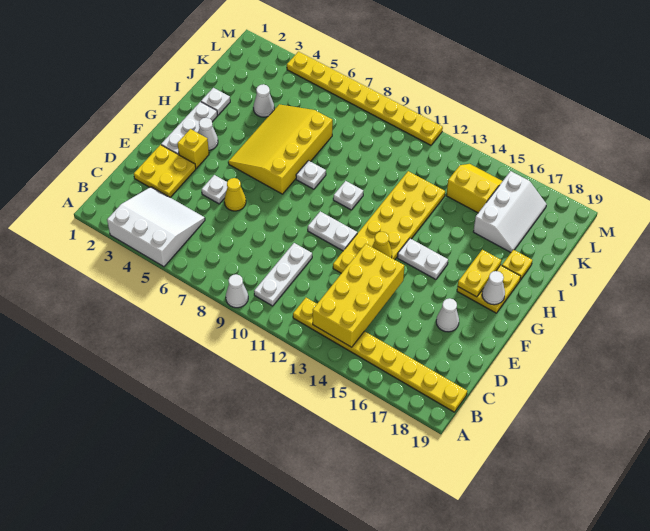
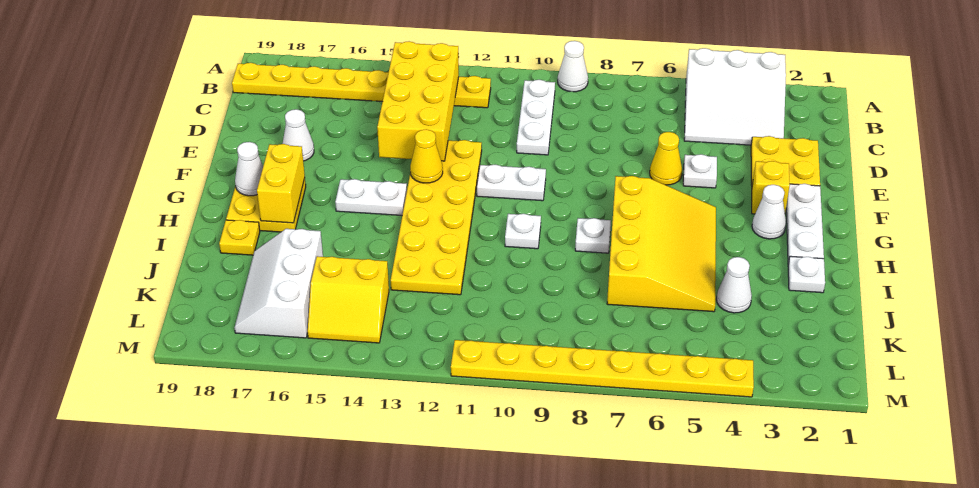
yellow plate G17:H17 level 2 -> yellow brick G17:H17 level 2

